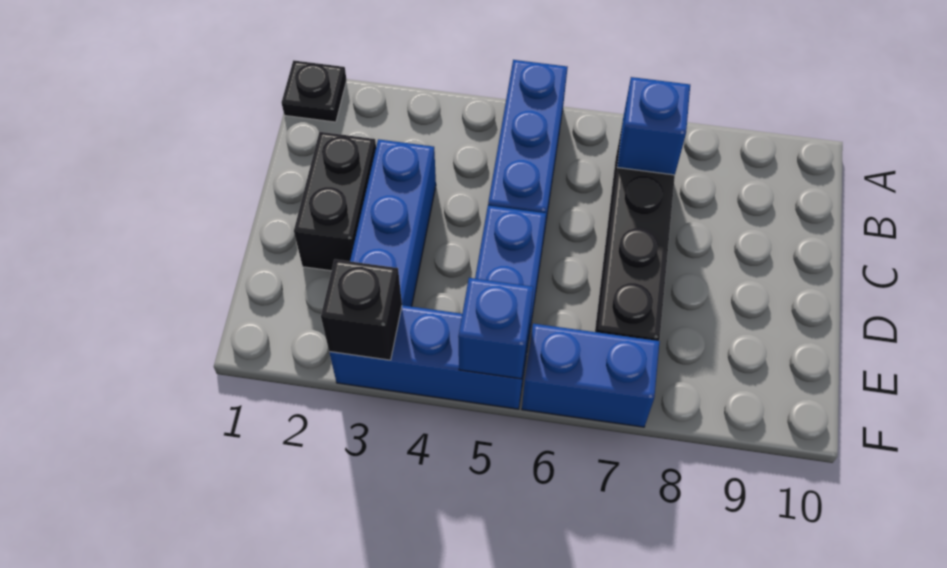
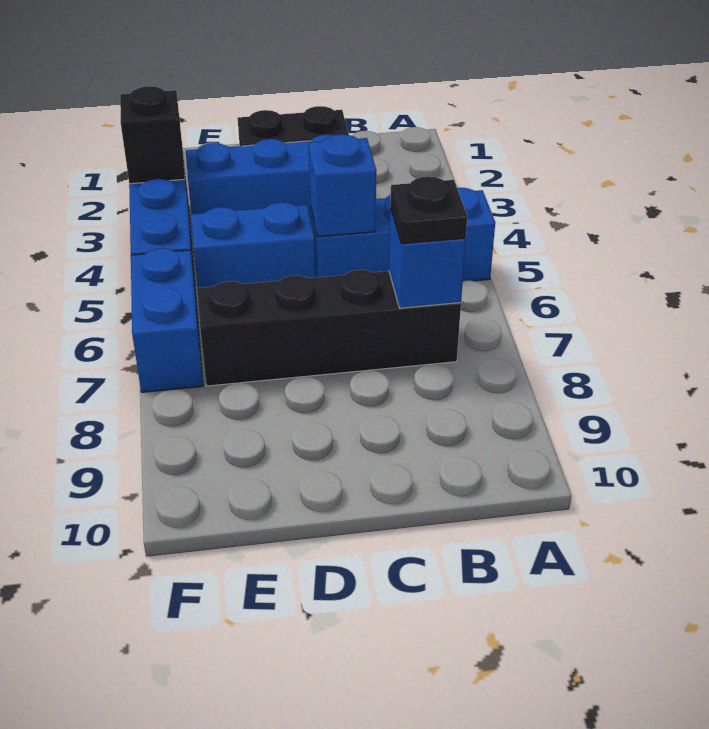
black plate A1 level 1 -> black plate B7 level 3
blue brick F5 level 2 -> blue brick C5 level 2

